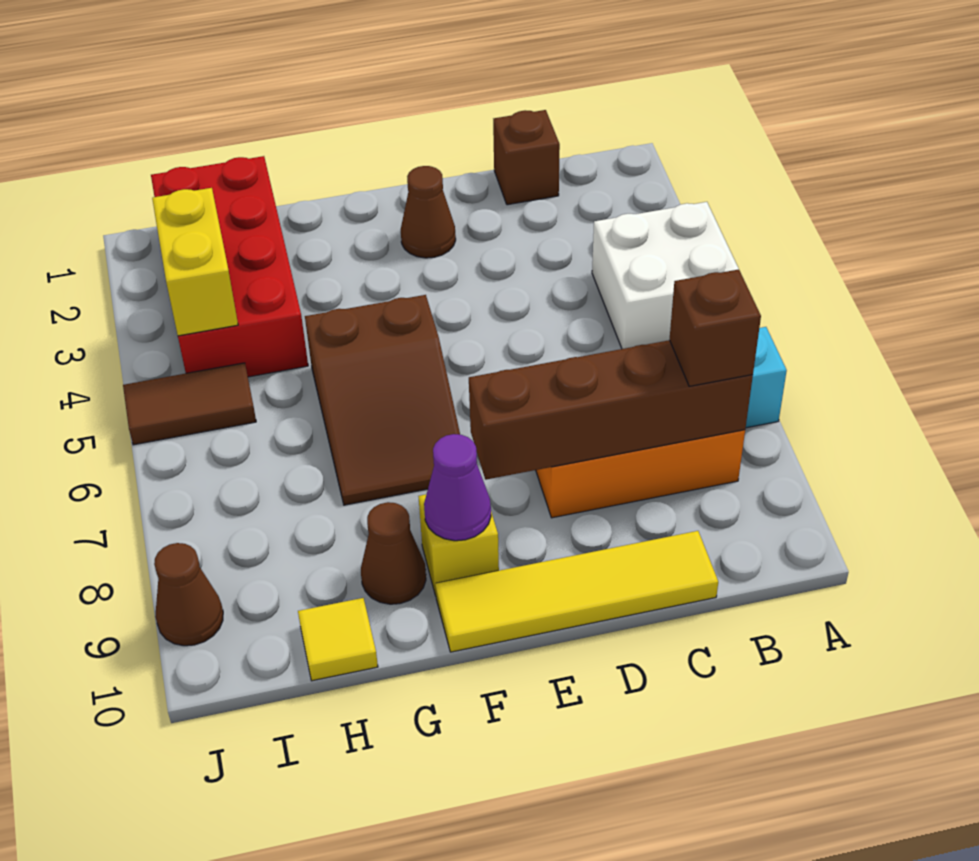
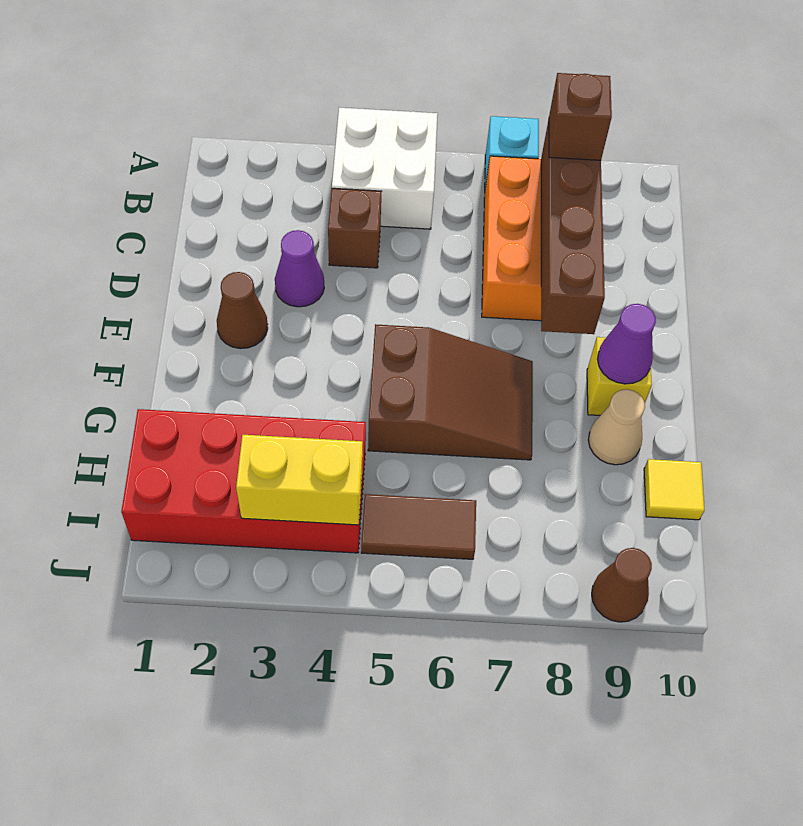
brown brick C1 level 1 -> brown brick C4 level 1
yellow tile C10:F10 level 1 -> none
none -> purple cone D3 level 1
brown cone G9 level 1 -> tan cone G9 level 1
brown tile I5:J5 level 1 -> brown tile I5:I6 level 1

